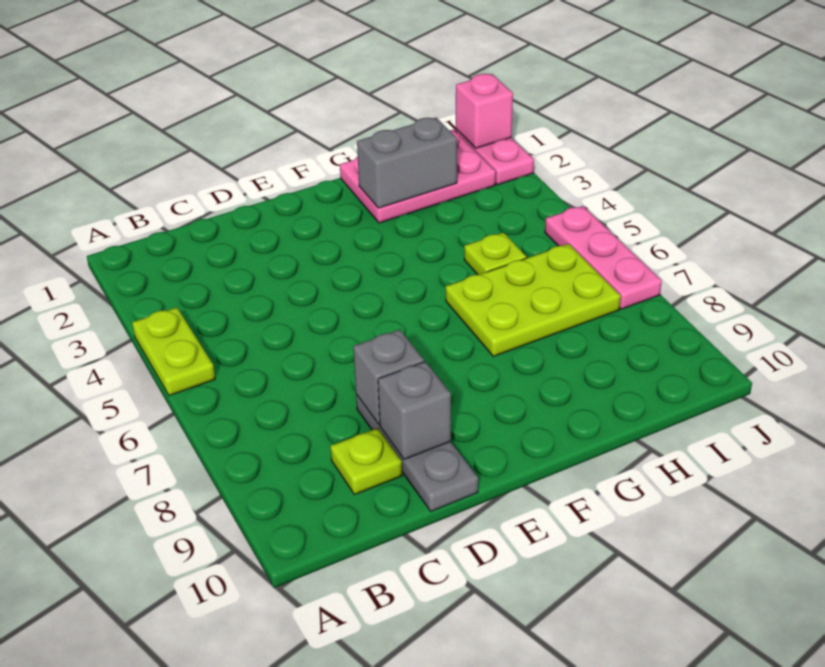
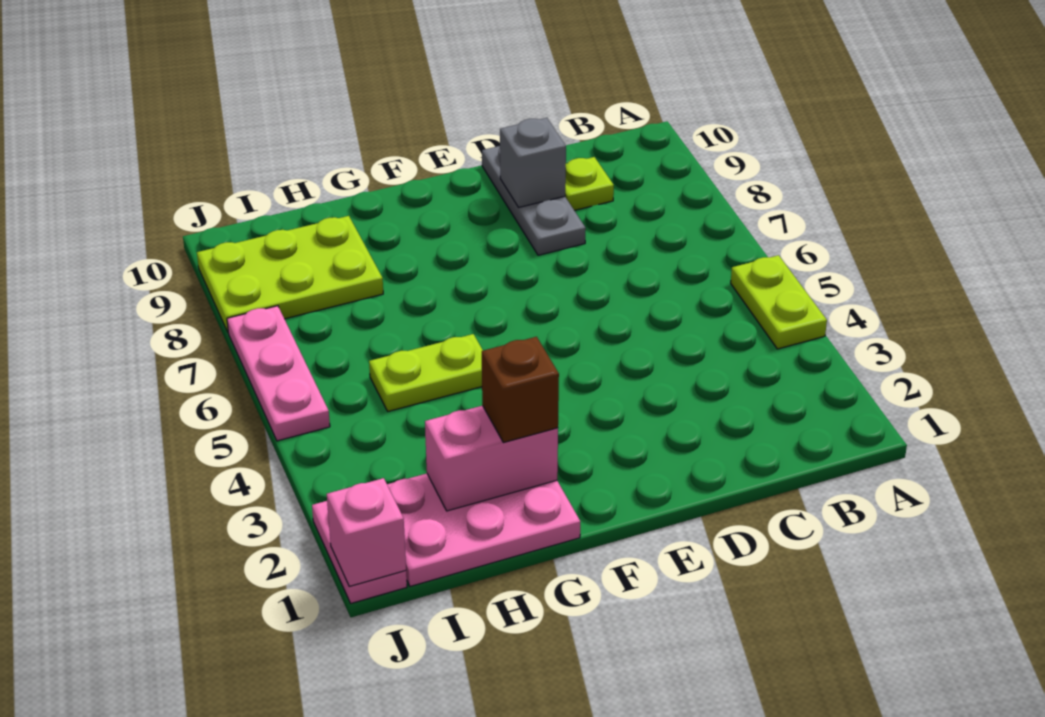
grey brick D8 level 2 -> none
grey brick G2:H2 level 2 -> pink brick G2:H2 level 2
none -> brown brick G2 level 3
lime plate G6:I7 level 1 -> lime plate H8:J9 level 1
lime plate H5 level 1 -> lime plate G5:H5 level 1

